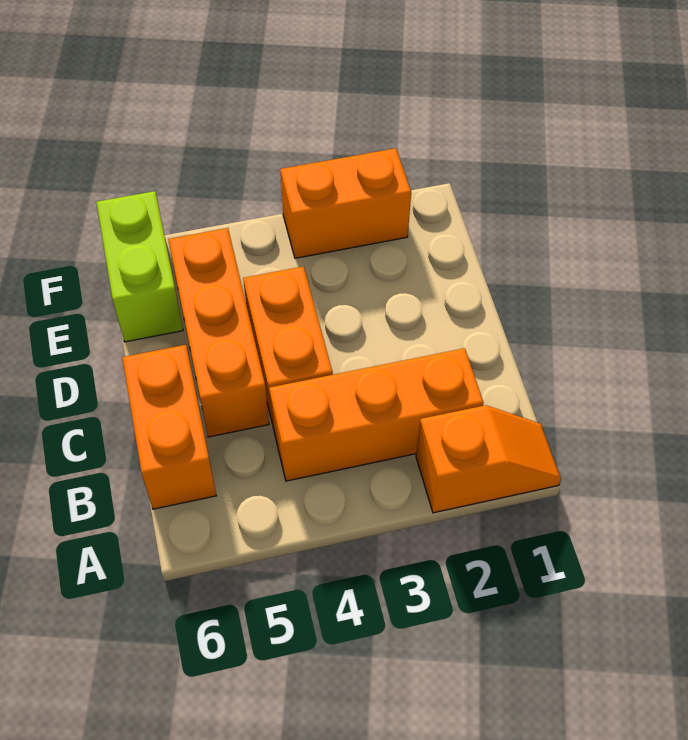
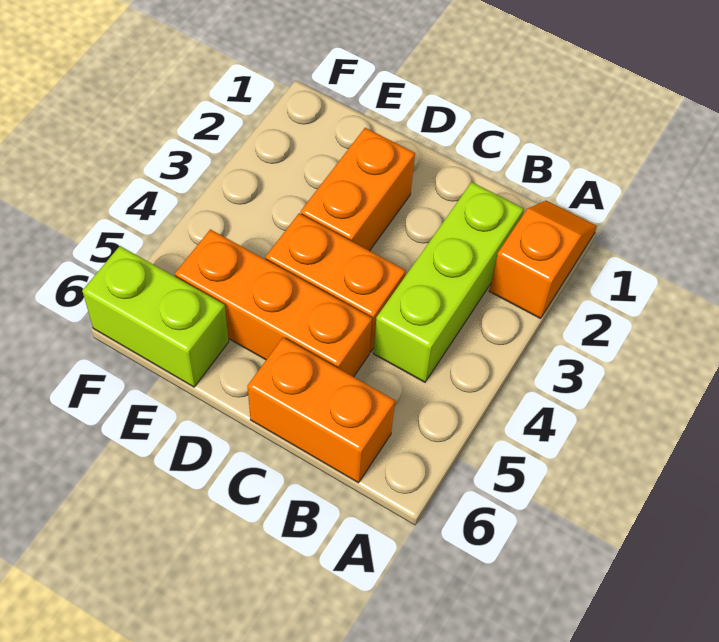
orange brick B2:B4 level 1 -> lime brick B2:B4 level 1
orange brick F2:F3 level 1 -> orange brick D2:D3 level 1

